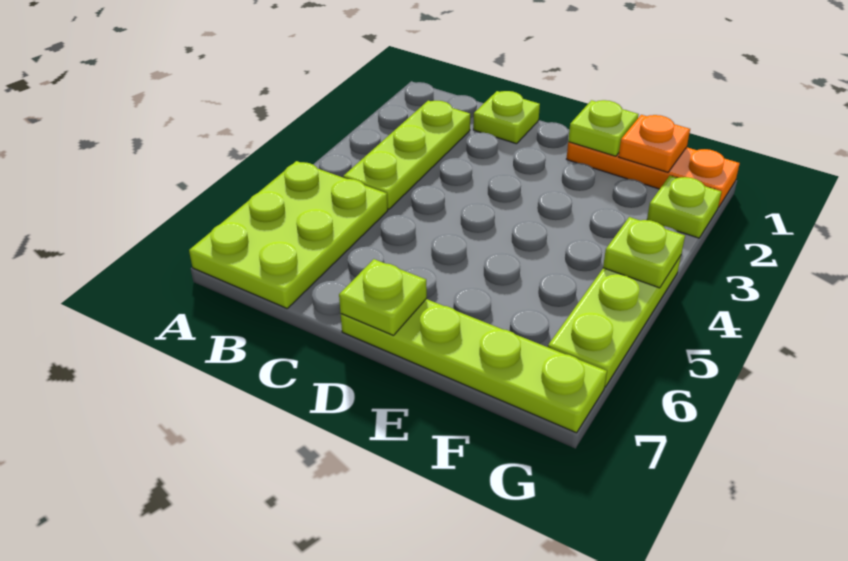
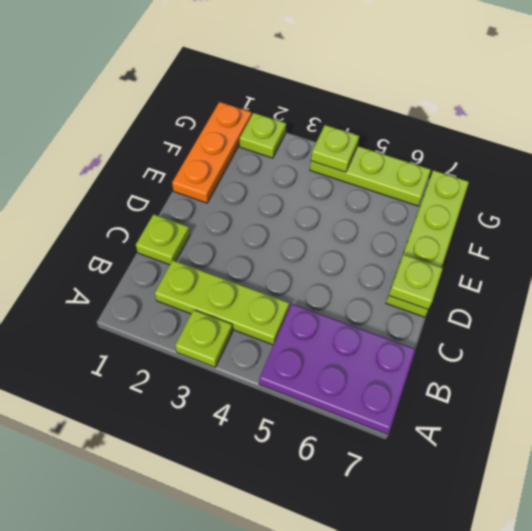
lime plate A5:B7 level 1 -> purple plate A5:B7 level 1
lime plate E1 level 2 -> lime plate A3 level 1
orange plate F1 level 2 -> none

